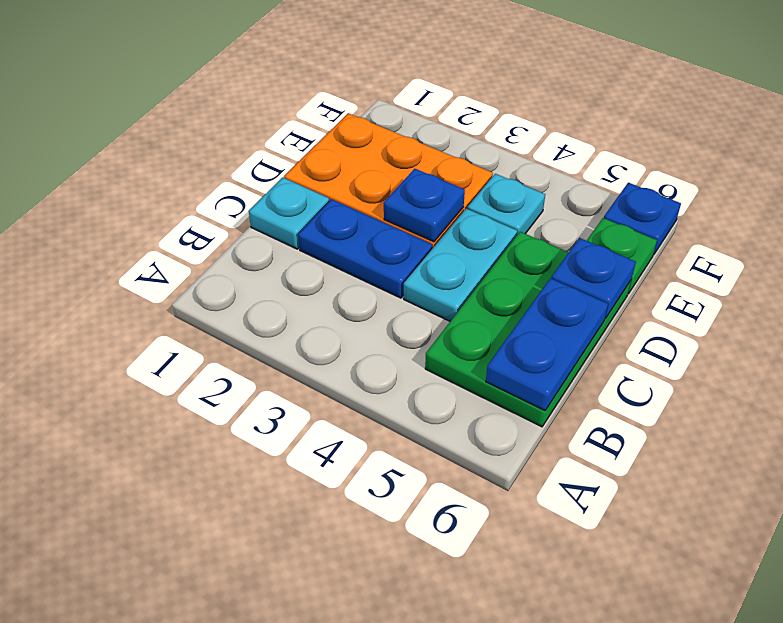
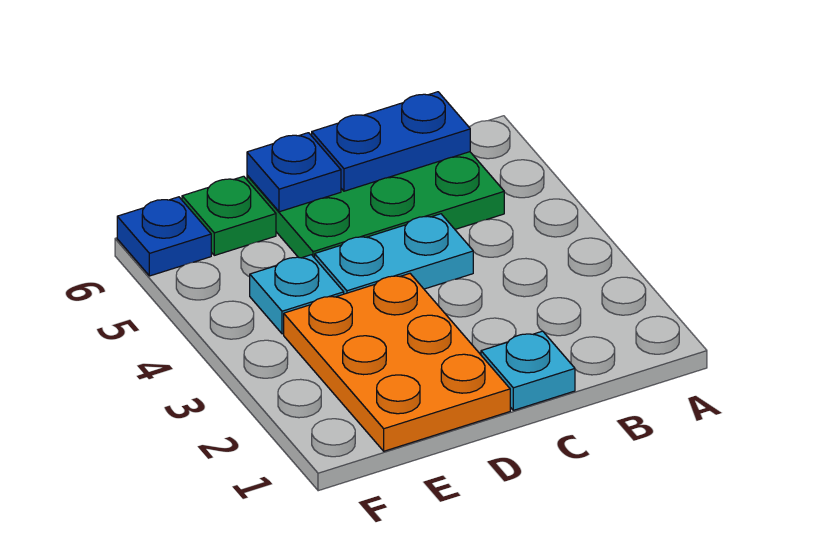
blue plate C2:C3 level 1 -> none
blue plate D3 level 2 -> none

